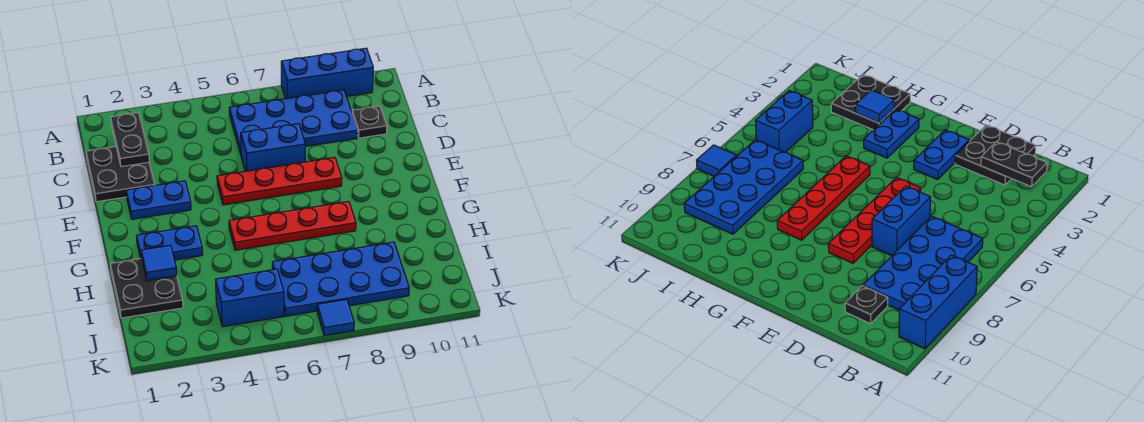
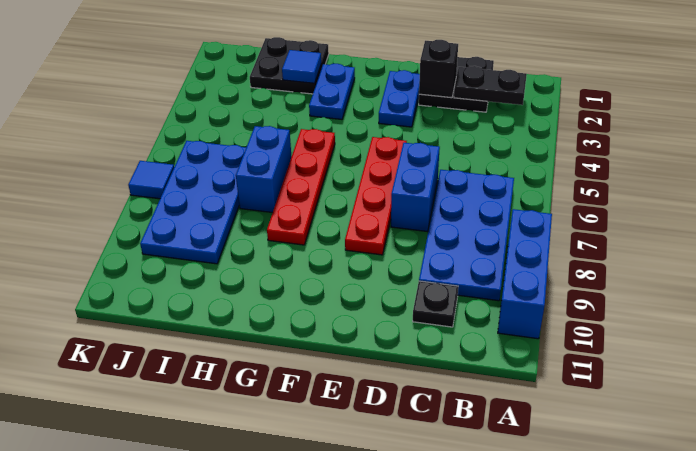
none -> black brick D2 level 2
blue brick J4:J5 level 1 -> blue brick H6:H7 level 1

